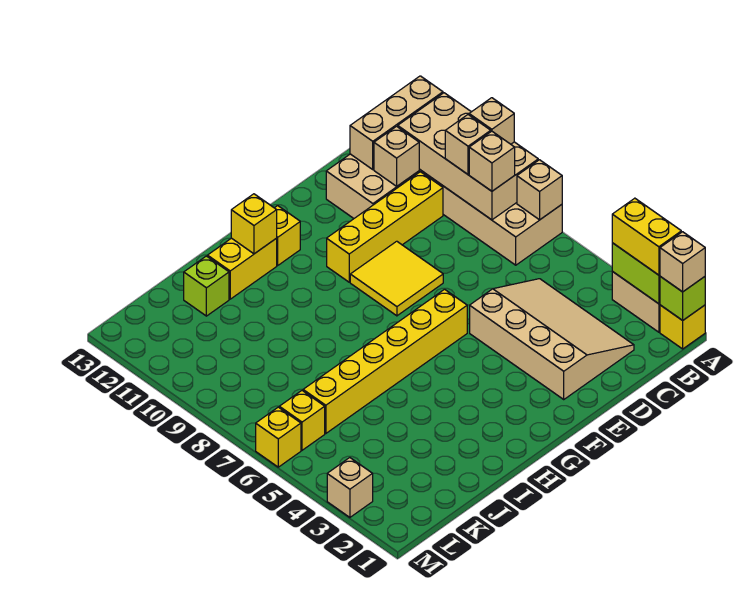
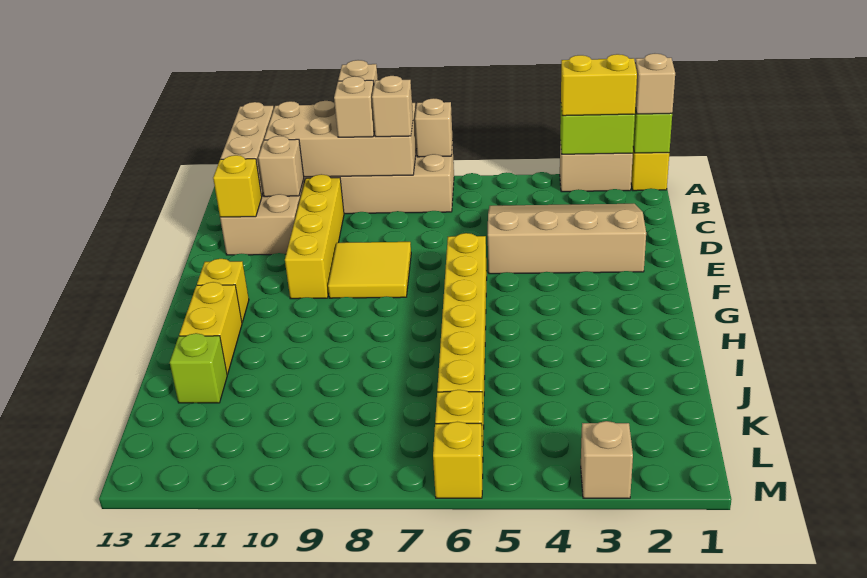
yellow brick H12 level 2 -> yellow brick D12 level 2

